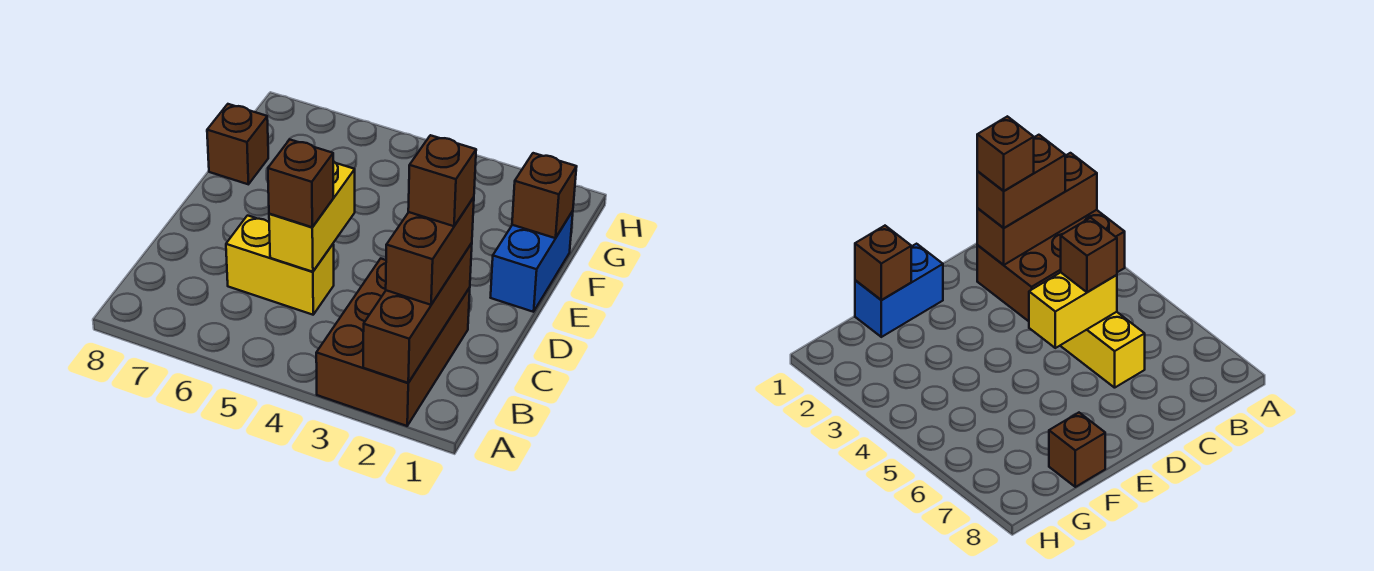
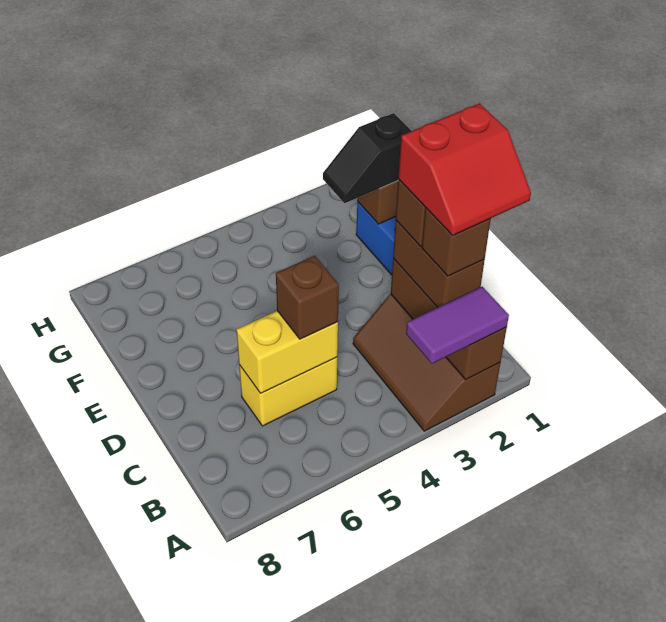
brown brick A2:C3 level 1 -> brown slope A2:C3 level 1 top 2
none -> purple tile A2:A3 level 3
none -> red slope B1:C2 level 5 top C
yellow brick C5:D5 level 2 -> yellow brick C5:C6 level 2
none -> black slope F1:F2 level 3 top 1
brown brick F8 level 1 -> brown brick B2 level 4

